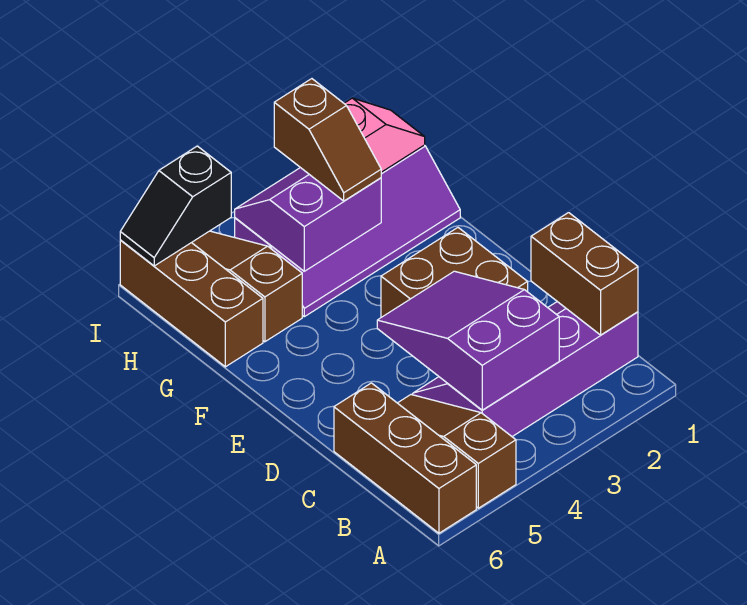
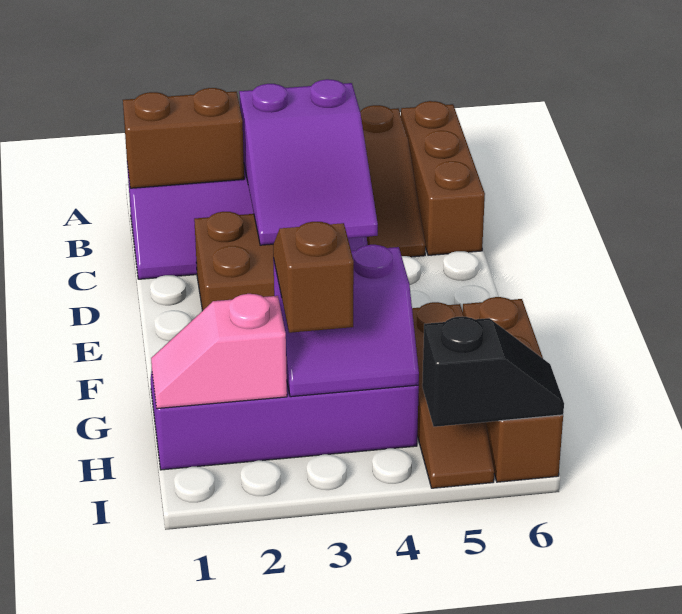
brown brick B1:C1 level 2 -> brown brick B1:B2 level 2

